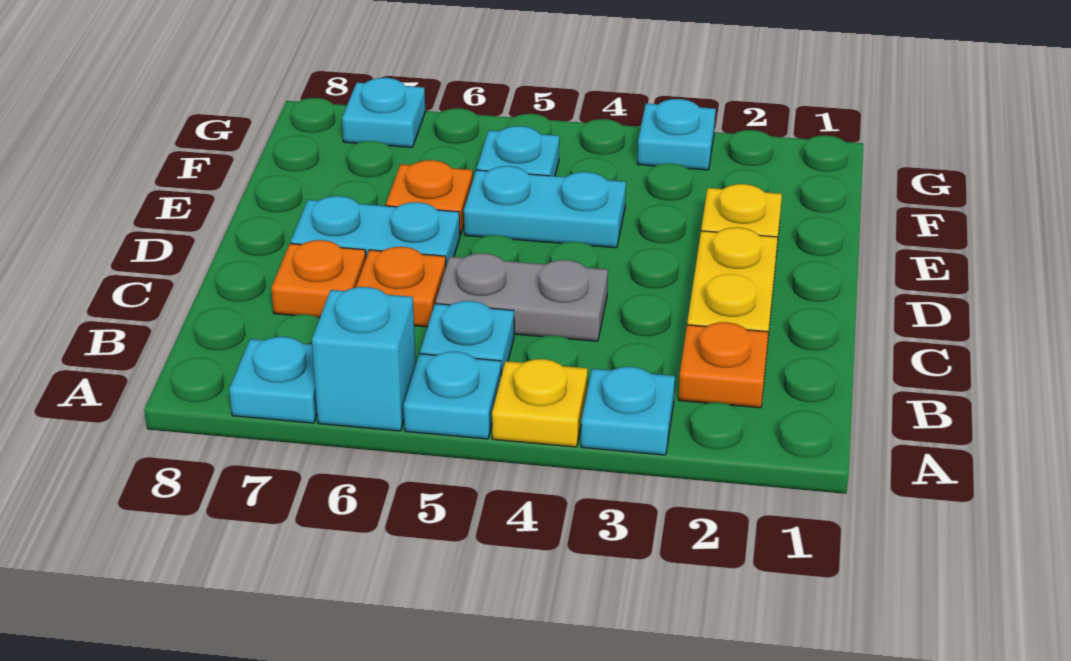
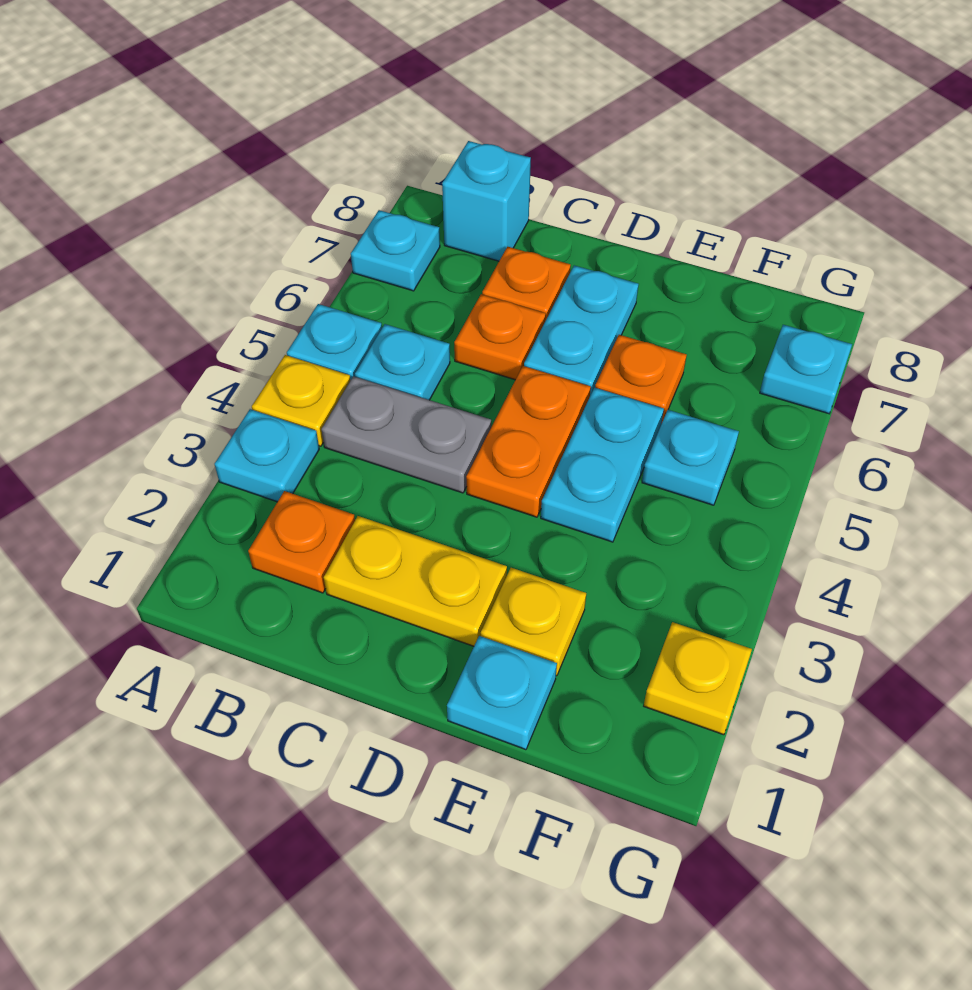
cyan brick A6 level 1 -> cyan brick B8 level 1
grey plate C4:C5 level 1 -> grey plate B4:C4 level 1
none -> orange plate D4:D5 level 1
none -> yellow plate G2 level 1
cyan plate G3 level 1 -> cyan plate E1 level 1

